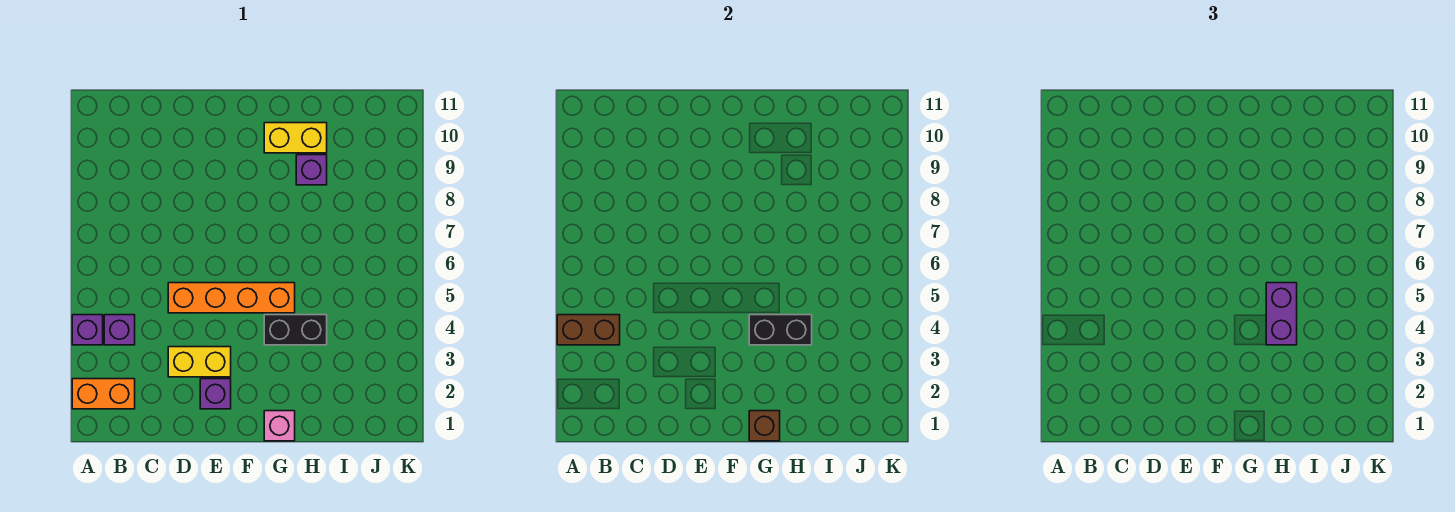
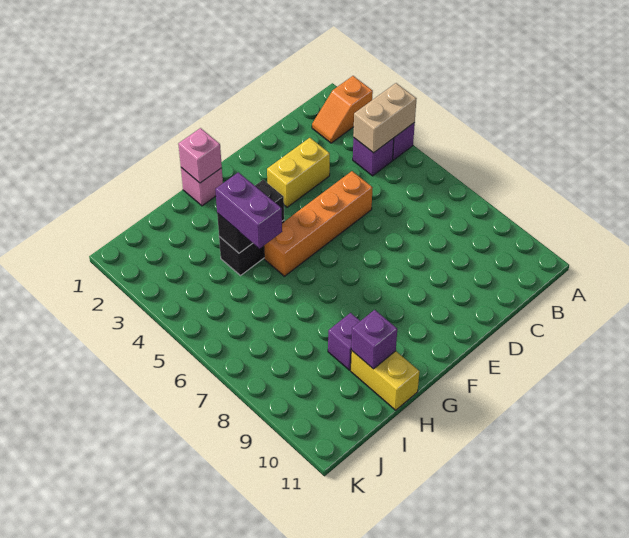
orange brick A2:B2 level 1 -> orange slope A2:B2 level 1 top A
brown brick A4:B4 level 2 -> tan brick A4:B4 level 2
purple brick E2 level 1 -> purple brick H10 level 2
brown brick G1 level 2 -> pink brick G1 level 2
yellow brick G10:H10 level 1 -> yellow brick H10:H11 level 1

